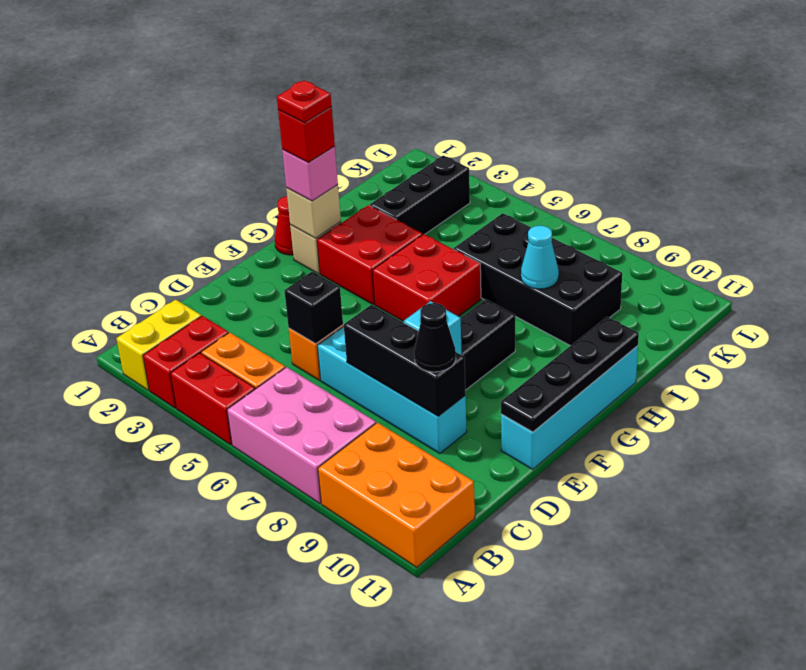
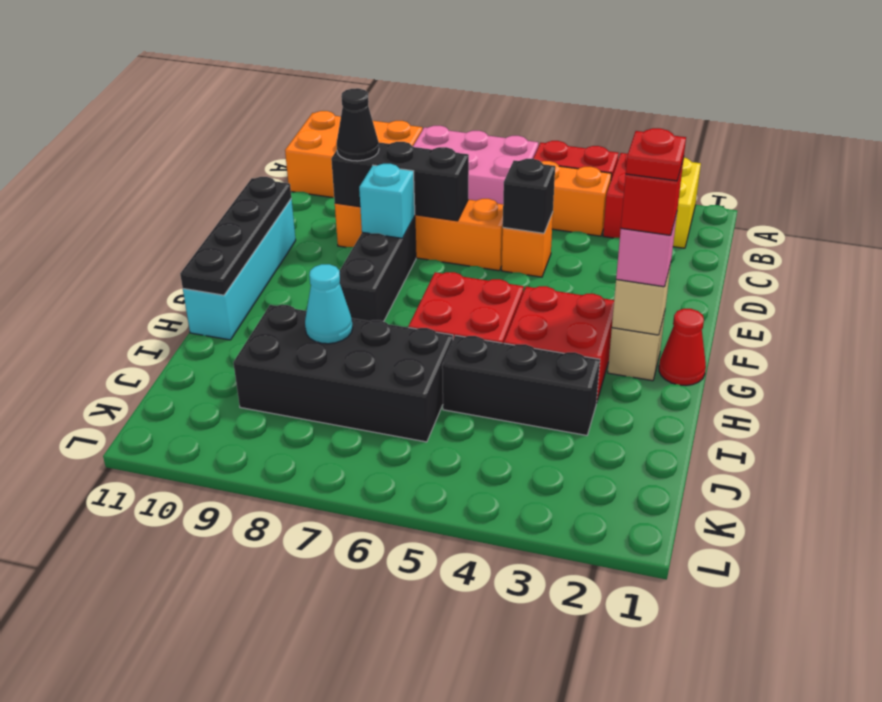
cyan brick D6:D9 level 1 -> orange brick D6:D9 level 1
black brick I3:K3 level 1 -> black brick I3:I5 level 1

